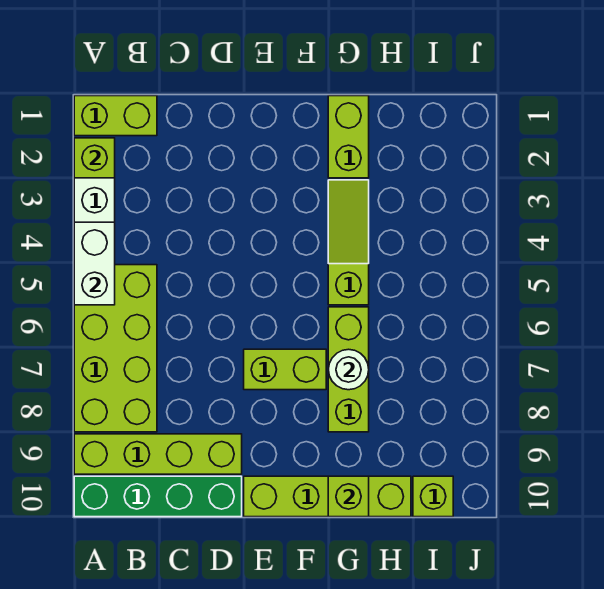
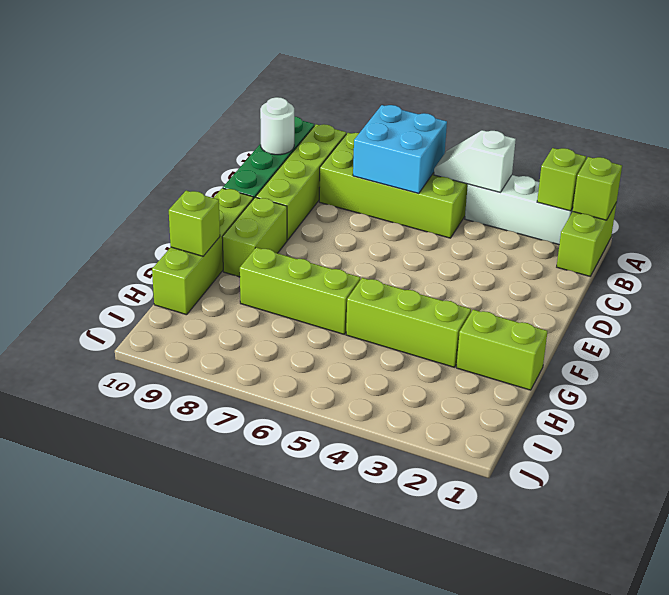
white brick A4:A5 level 2 -> white slope A4:A5 level 2 top 4
none -> cyan brick A6:B7 level 2
lime brick E7:F7 level 1 -> lime brick E9:F9 level 1
lime slope G3:G5 level 1 top 5 -> lime brick G3:G5 level 1
white round brick G7 level 2 -> white round brick B10 level 2
lime brick I10 level 1 -> lime brick A1 level 2

